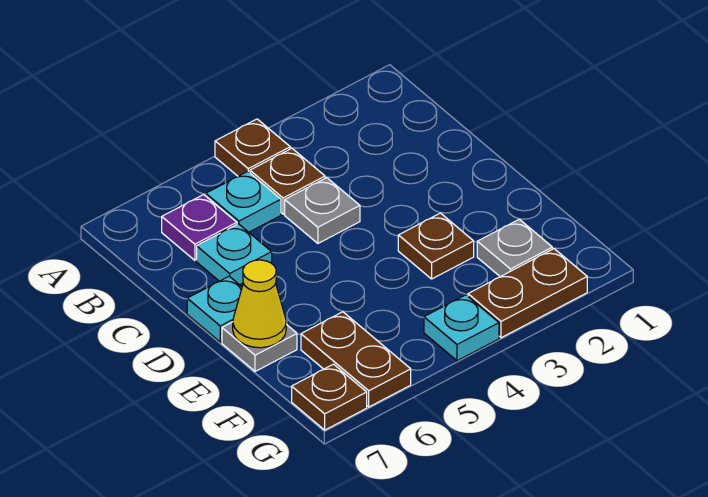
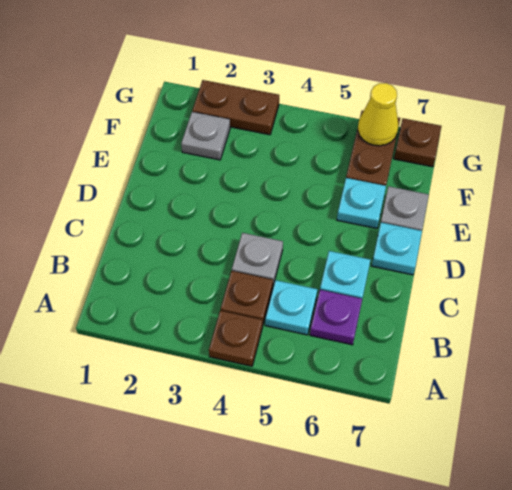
brown plate E3 level 1 -> none
yellow cone E7 level 2 -> yellow cone G6 level 2
cyan plate G4 level 1 -> cyan plate E6 level 1

